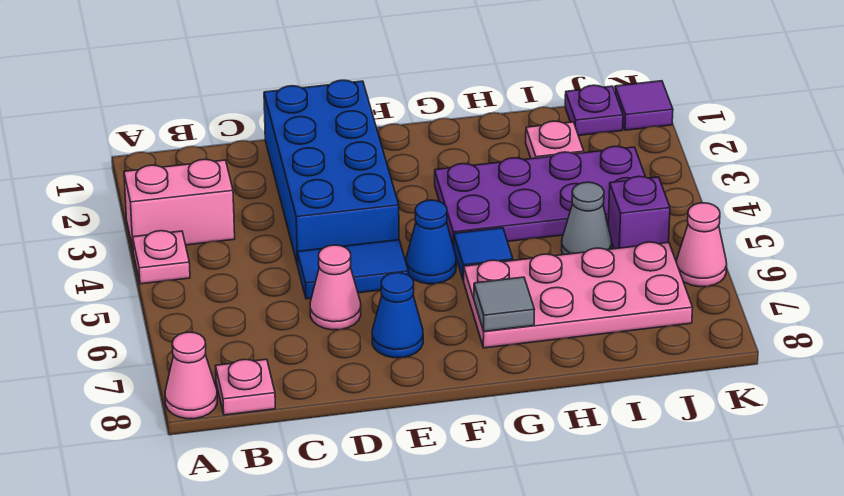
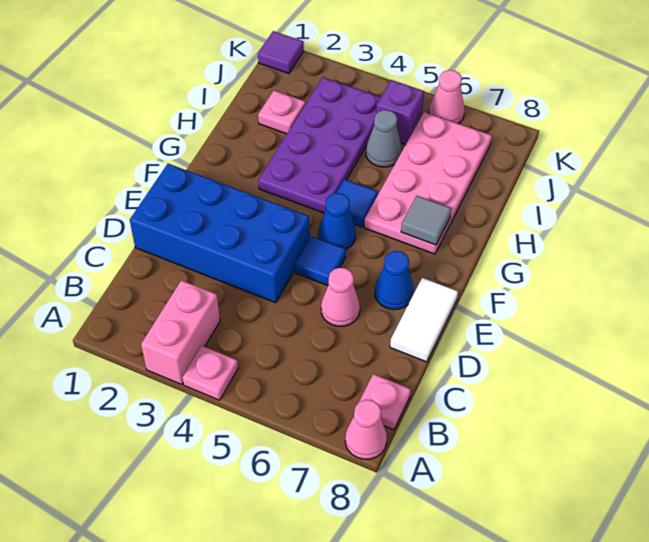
blue tile D5:E5 level 1 -> blue tile E5 level 1
none -> white tile D8:E8 level 1
purple plate J1 level 1 -> none

